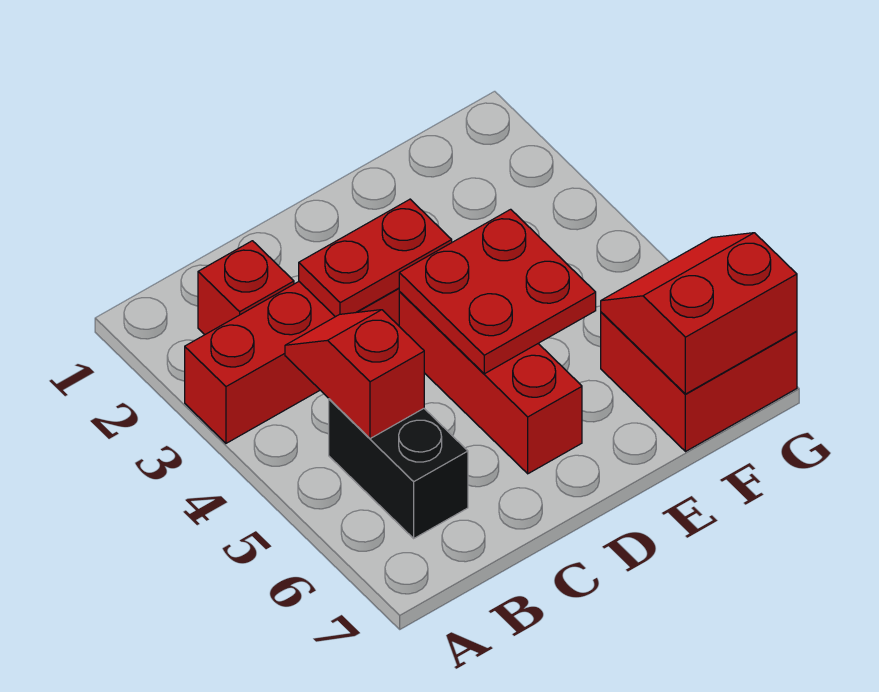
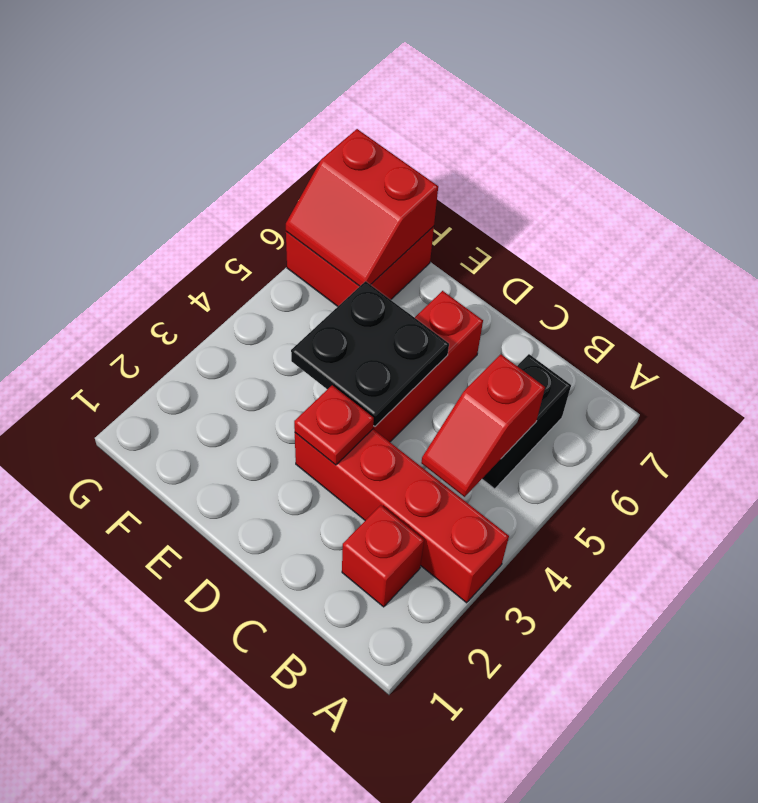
red plate C3:D3 level 2 -> red plate D3 level 2
red plate D4:E5 level 2 -> black plate D4:E5 level 2

